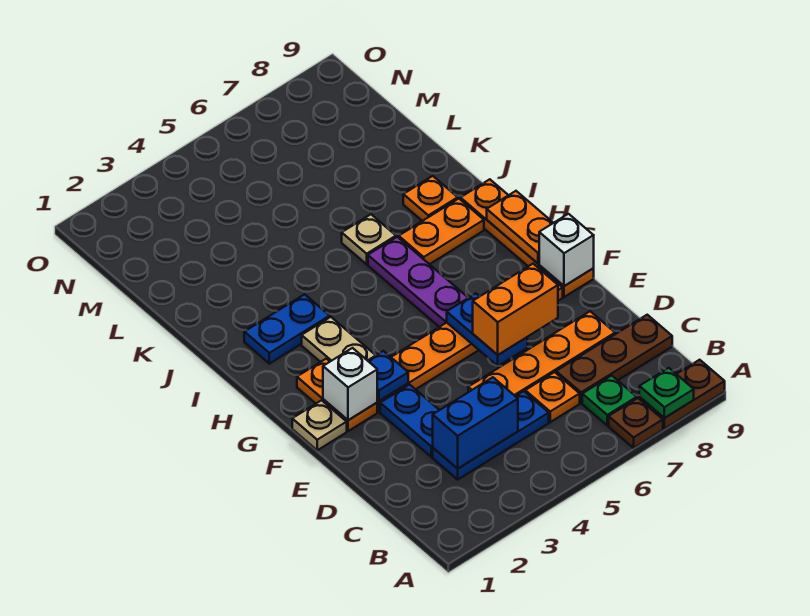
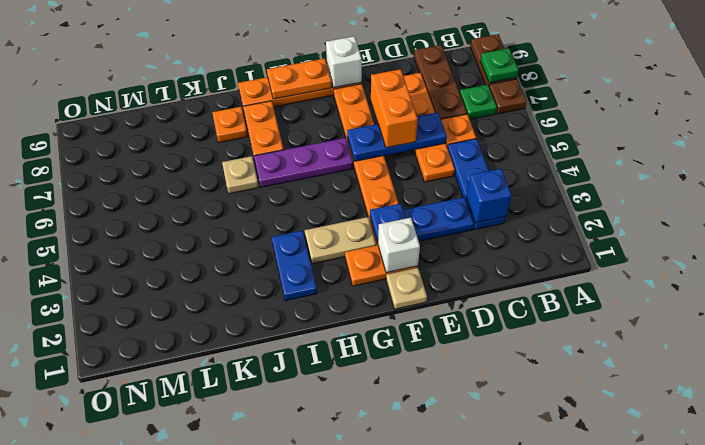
blue brick C3:C4 level 2 -> blue brick C3 level 2
blue plate E6:F6 level 2 -> blue plate D6:F6 level 2

